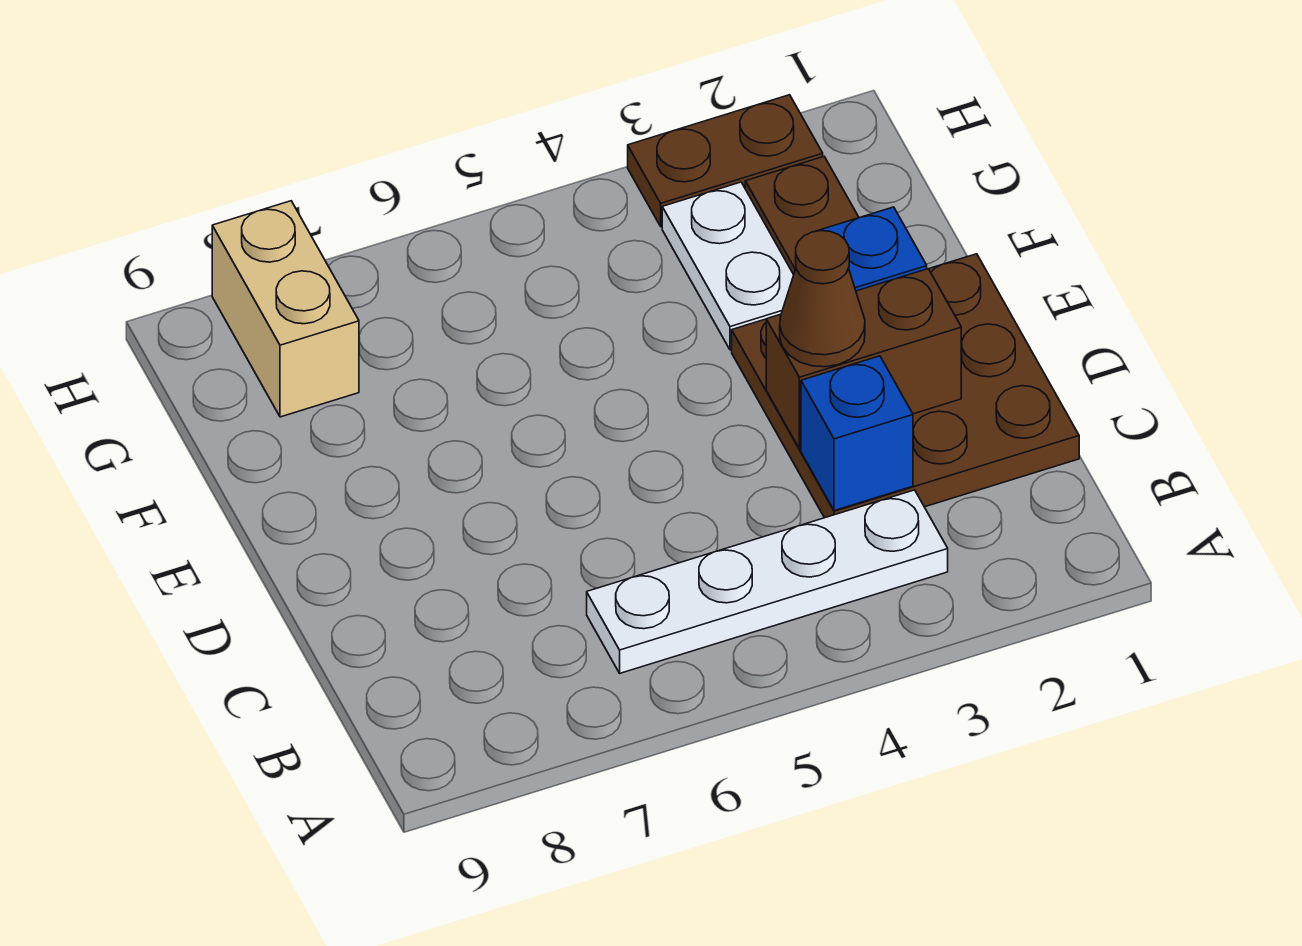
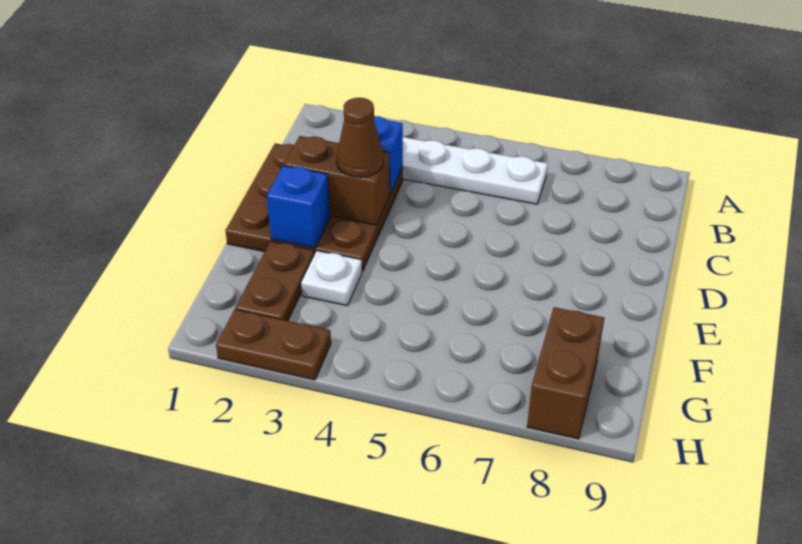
white plate F3:G3 level 1 -> white plate F3 level 1
tan brick G8:H8 level 1 -> brown brick G8:H8 level 1

